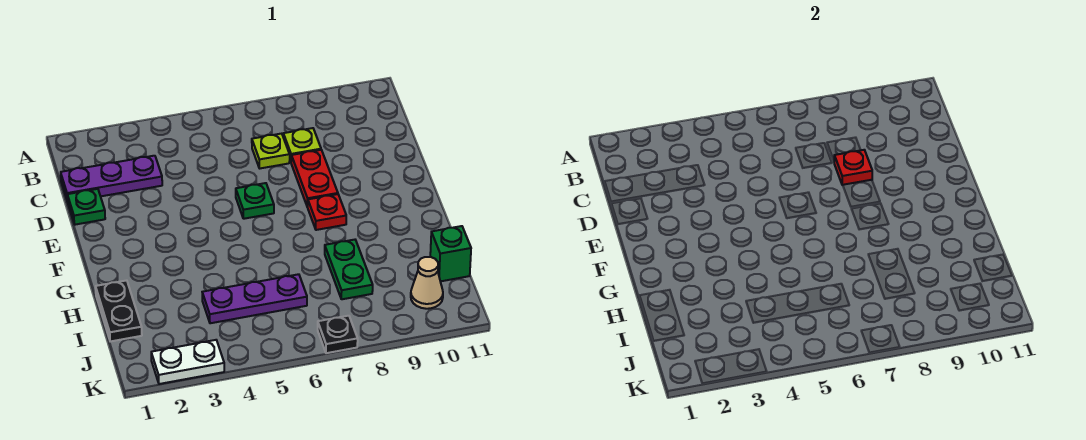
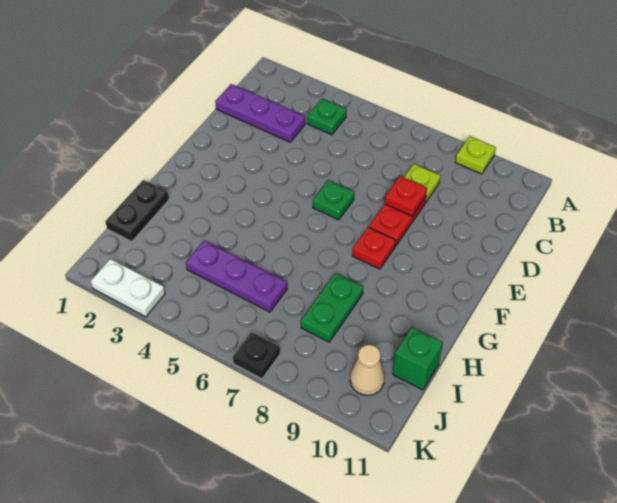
lime plate C7 level 1 -> lime plate A9 level 1
green plate D1 level 1 -> green plate B4 level 1

